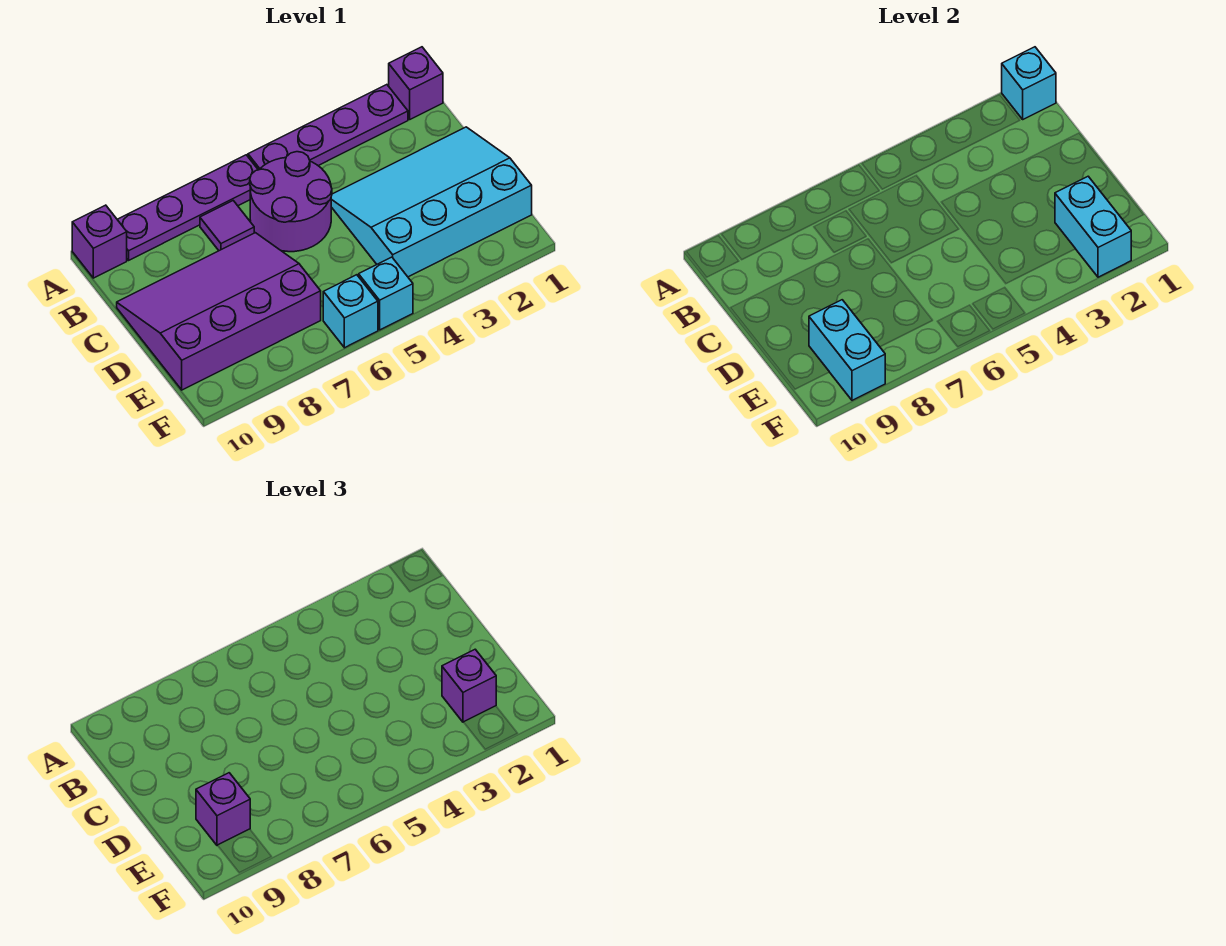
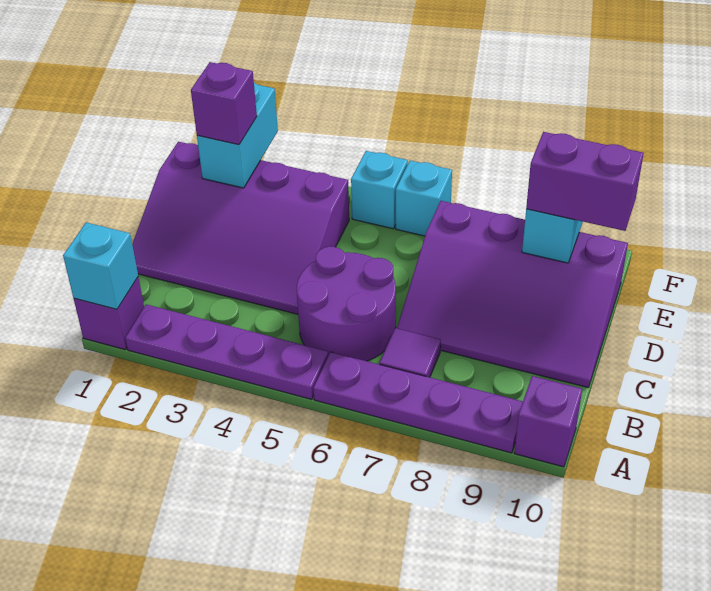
cyan slope C1:E4 level 1 top E -> purple slope C1:E4 level 1 top E
purple brick E9 level 3 -> purple brick E9:E10 level 3

